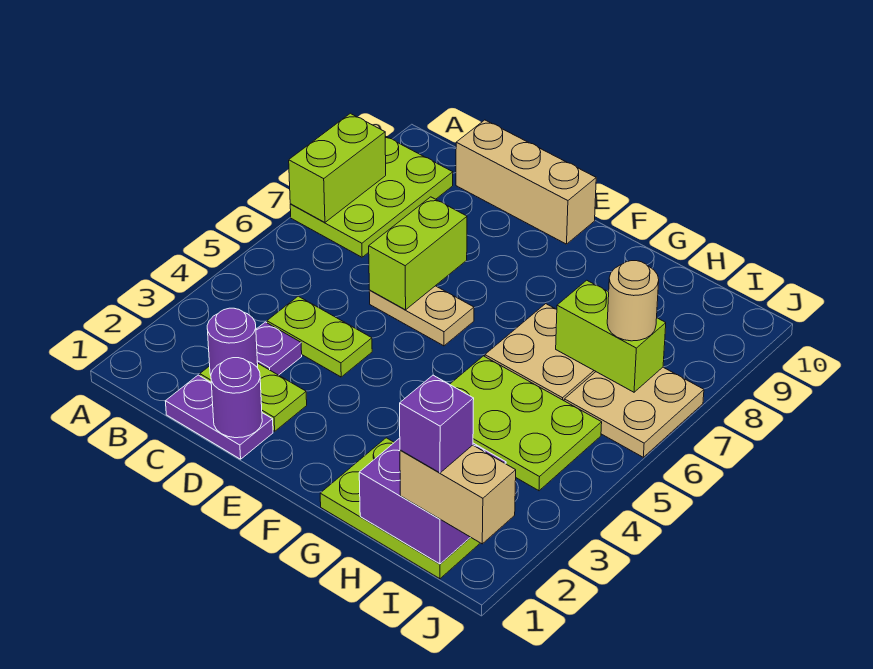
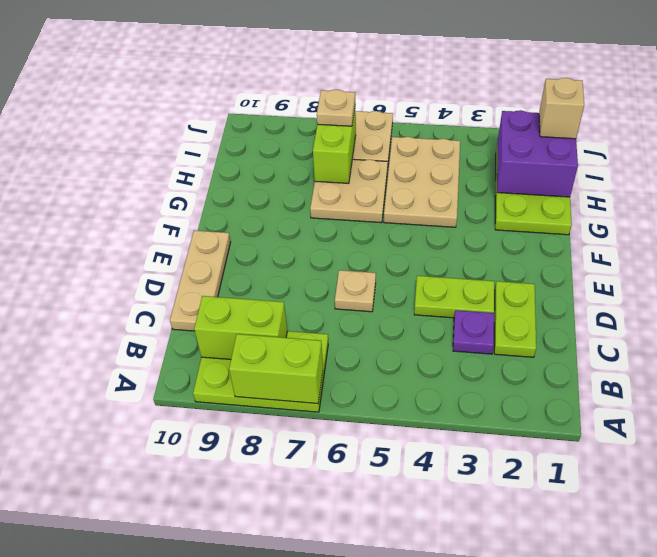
purple plate C1:D1 level 1 -> none
purple round brick C2 level 2 -> none
lime plate C4:D4 level 1 -> lime plate D3:D4 level 1
tan brick C10:E10 level 1 -> tan plate C10:E10 level 1
purple round brick D1 level 2 -> none
tan plate D6:E6 level 1 -> tan plate D6 level 1
lime brick D6:D7 level 2 -> lime brick B8:B9 level 2
lime plate G4:I5 level 1 -> tan plate G4:I5 level 1
tan brick I1:J1 level 3 -> tan brick I1 level 3
purple brick I1 level 4 -> none
tan round brick I7 level 3 -> tan plate I7 level 3

